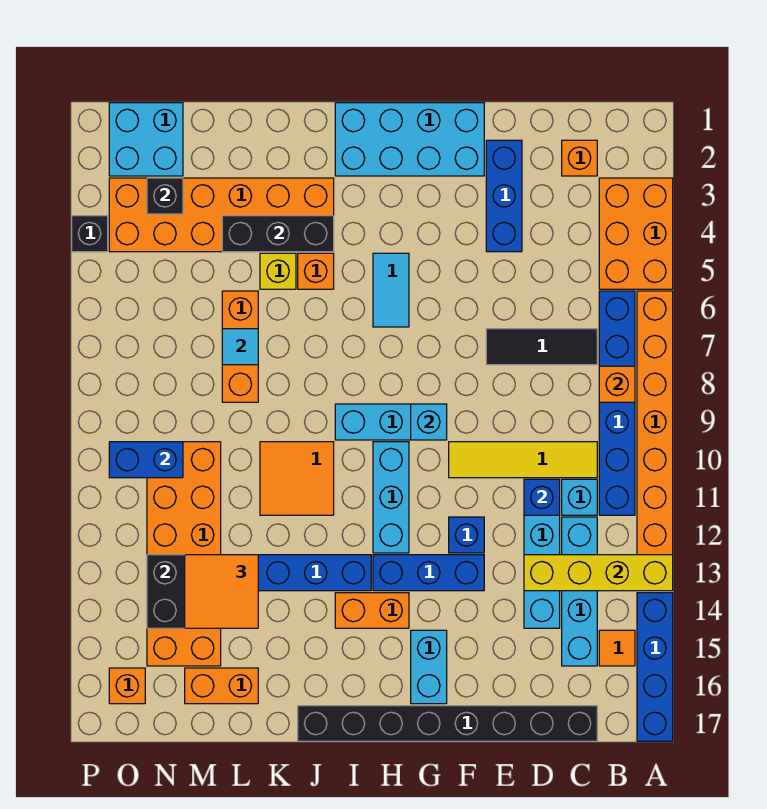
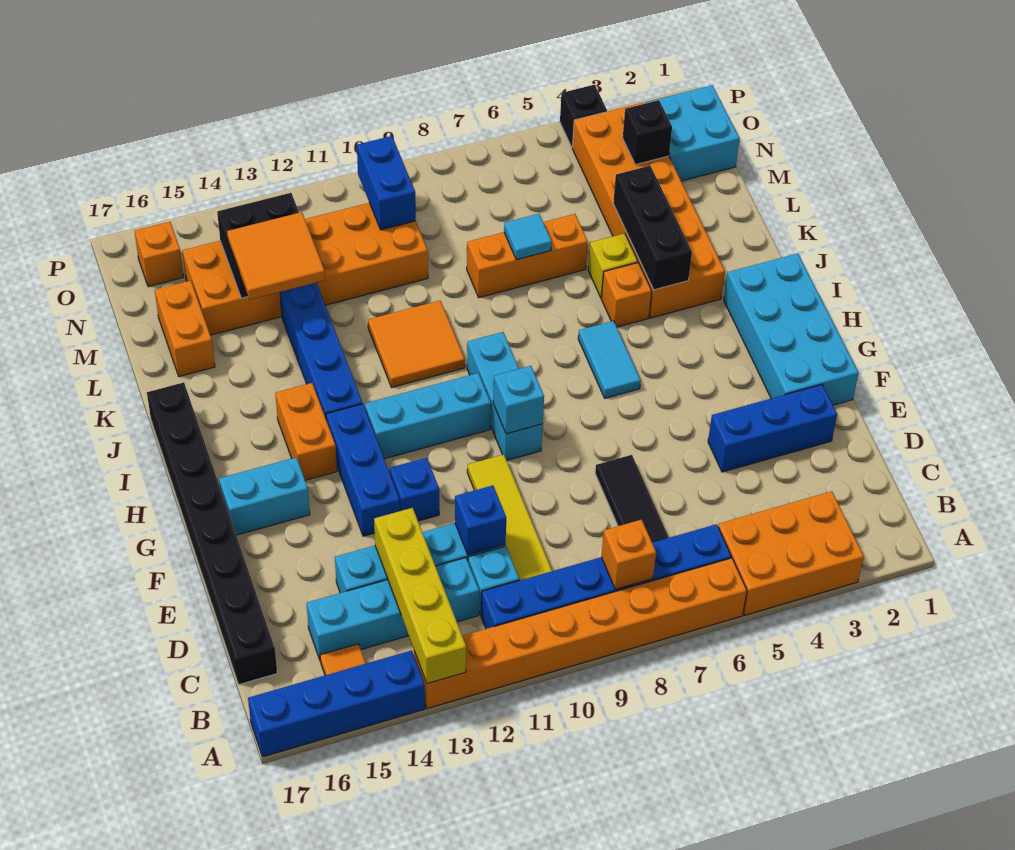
orange brick C2 level 1 -> none
cyan tile H5:H6 level 1 -> cyan tile H6:I6 level 1

